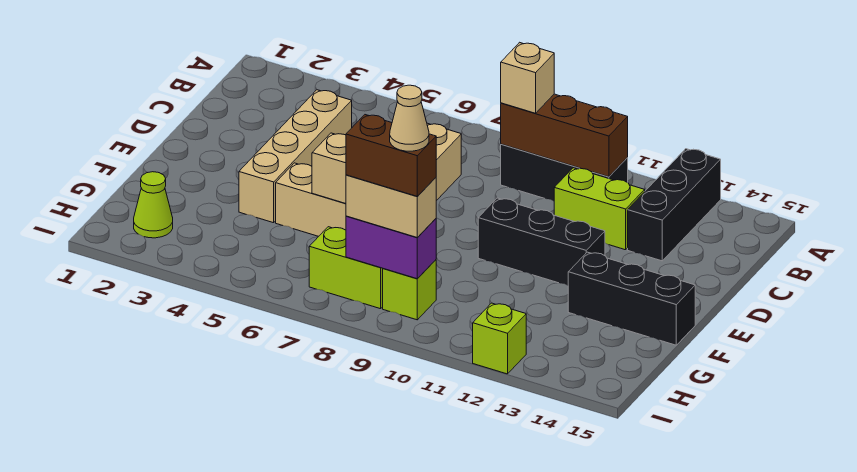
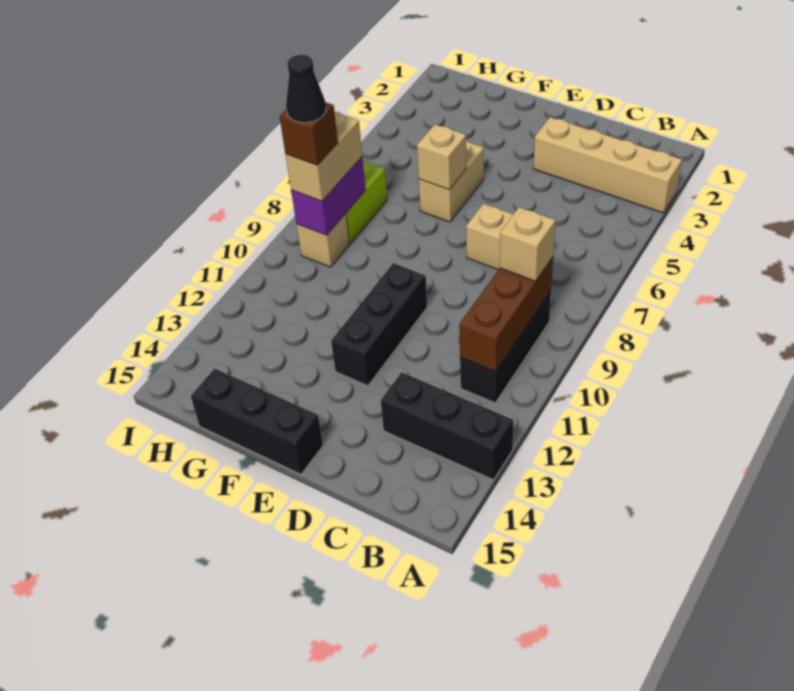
tan brick C4:F4 level 1 -> tan brick A3:D3 level 1
lime brick C11:C12 level 1 -> none
black brick F13:F15 level 1 -> black brick E15:G15 level 1
lime cone H2 level 1 -> none
brown brick H8:H9 level 4 -> brown brick H9 level 4
lime brick H9 level 1 -> tan brick H9 level 1
tan cone H9 level 5 -> black cone H9 level 5
lime brick I12 level 1 -> none

